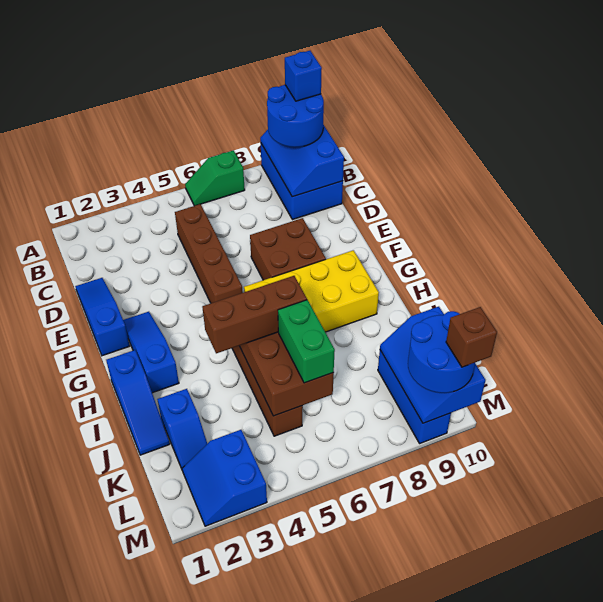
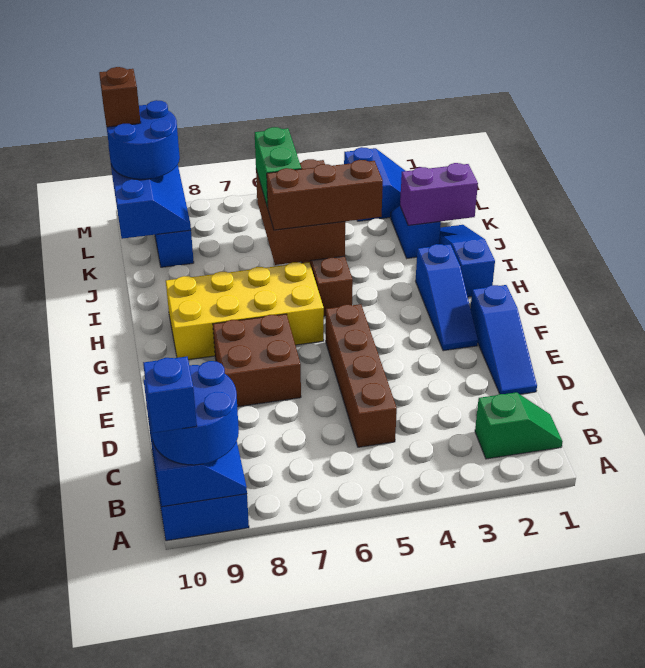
green slope A6:A7 level 1 top 7 -> green slope B1:B2 level 1 top 2
none -> purple brick J1:J2 level 2

